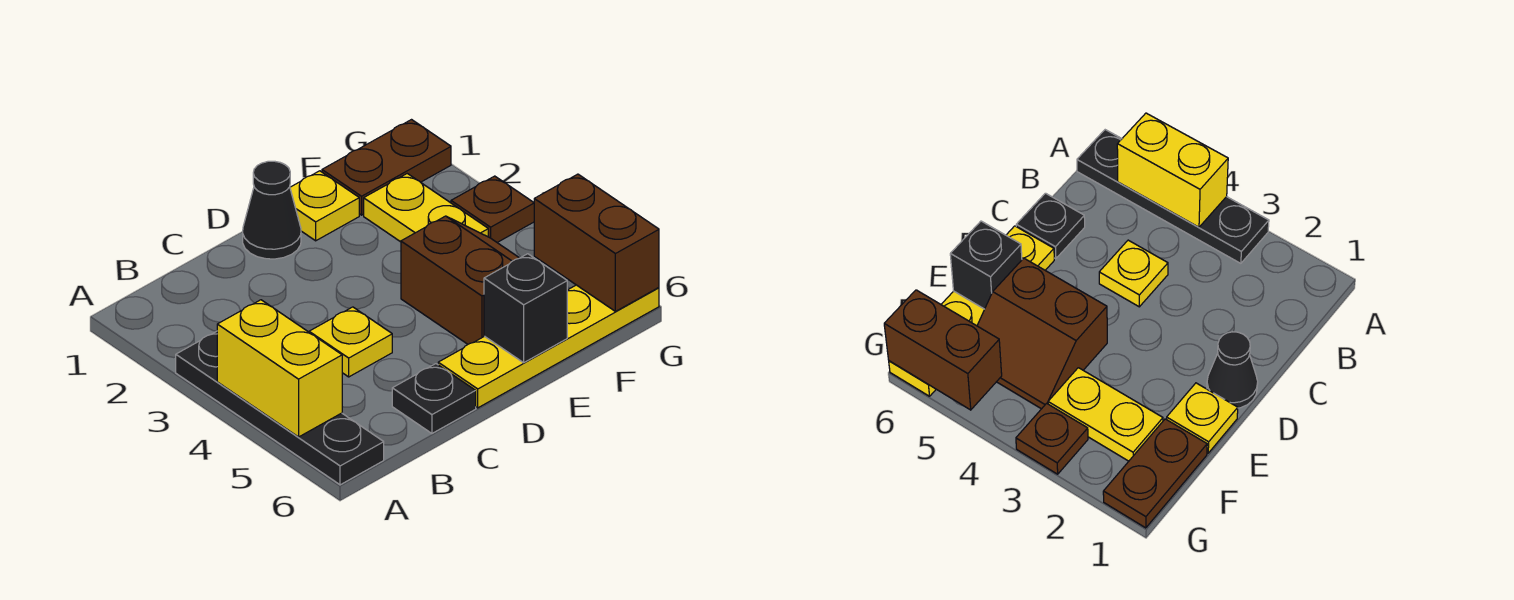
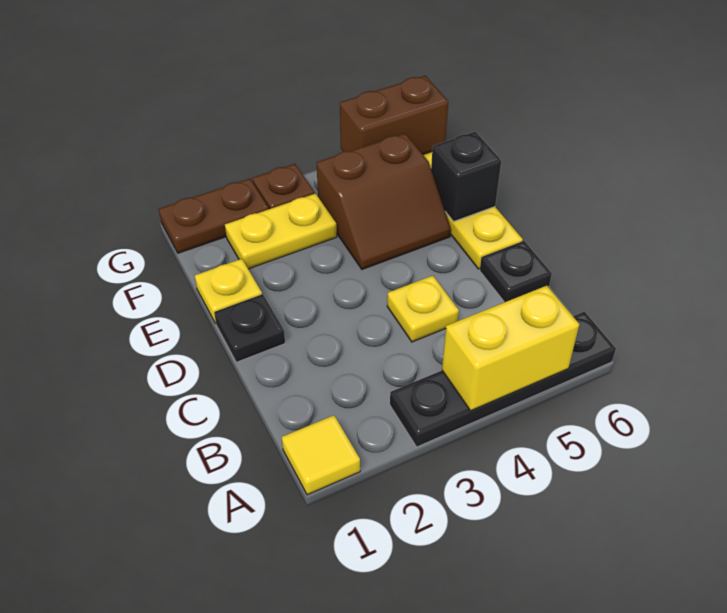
none -> yellow tile A1 level 1
black cone D1 level 1 -> black plate D1 level 1
brown slope E4:F5 level 1 top E -> brown slope E4:F5 level 1 top F
brown plate F1:G1 level 1 -> brown plate G1:G2 level 1

